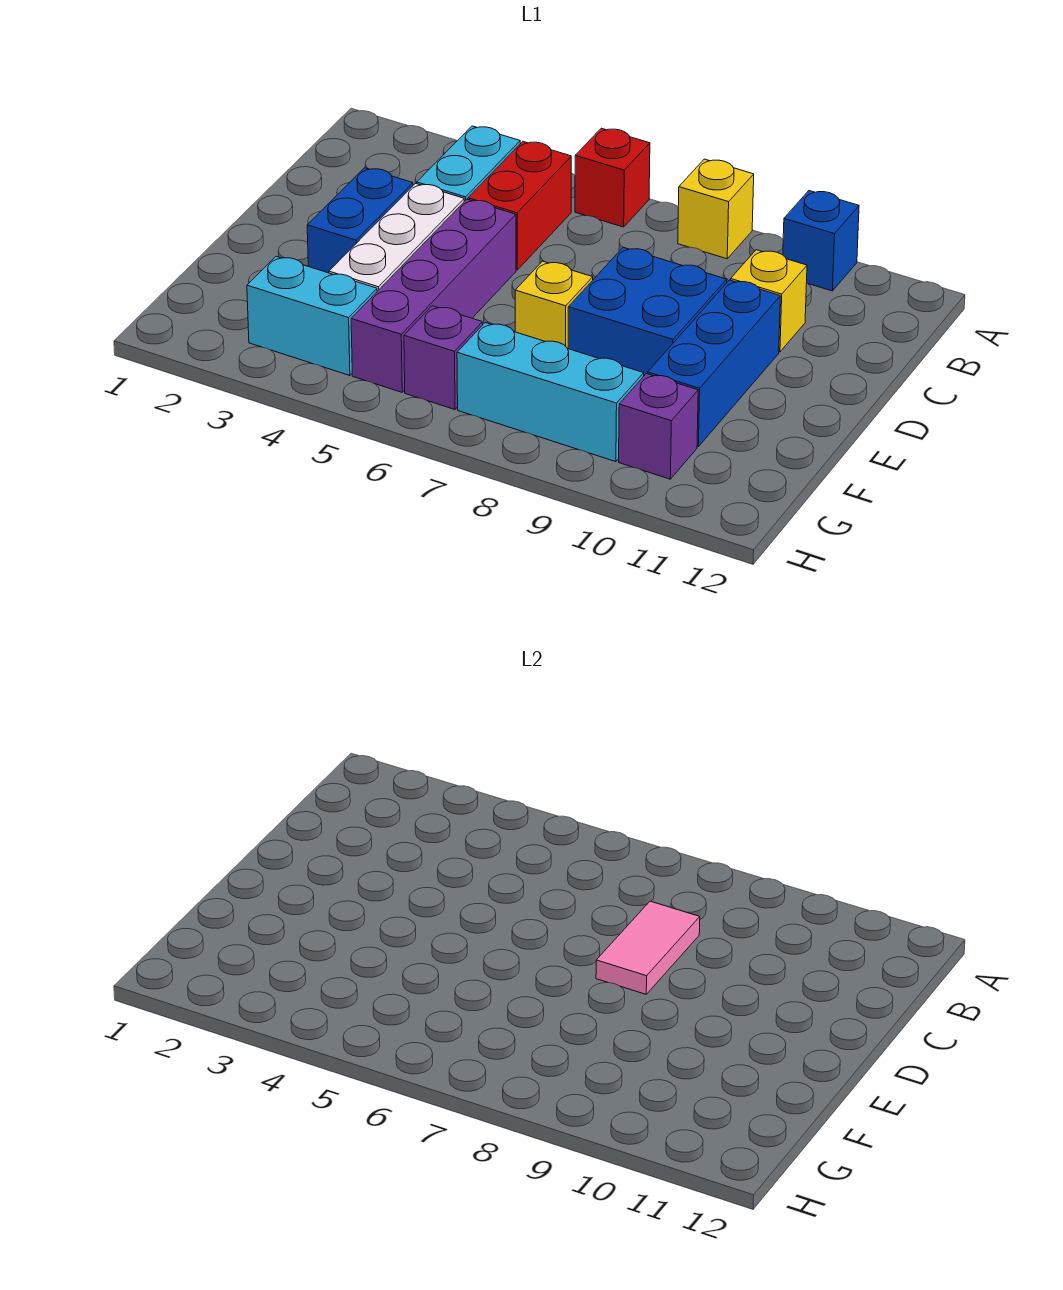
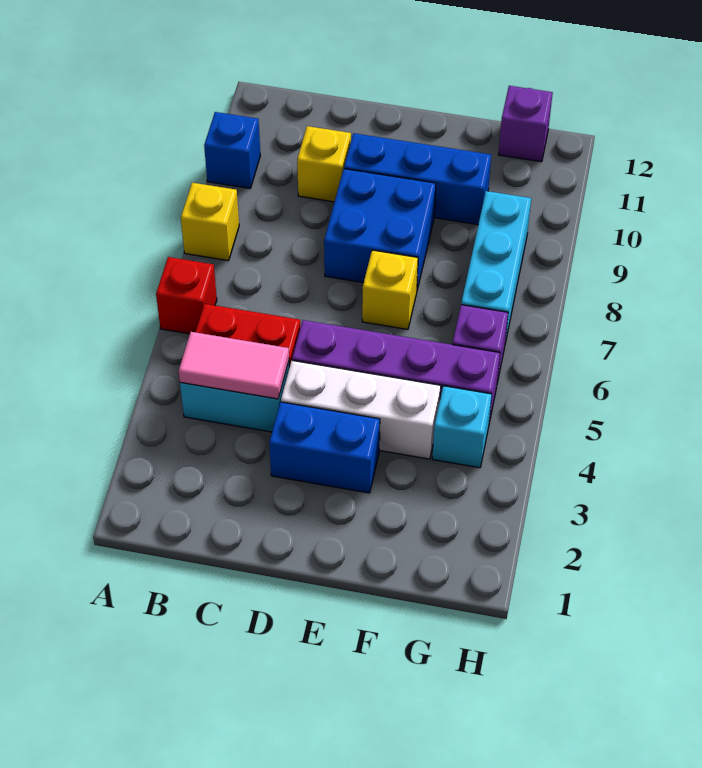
pink tile C8:D8 level 2 -> pink tile B4:C4 level 2
cyan brick G3:G4 level 1 -> cyan brick G4 level 1
purple brick G10 level 1 -> purple brick G12 level 1

